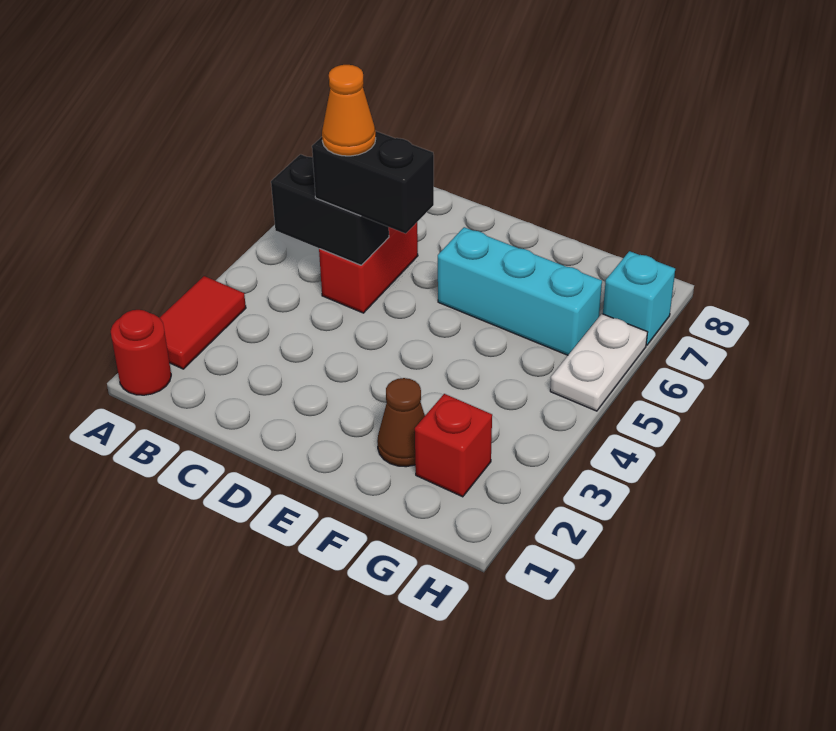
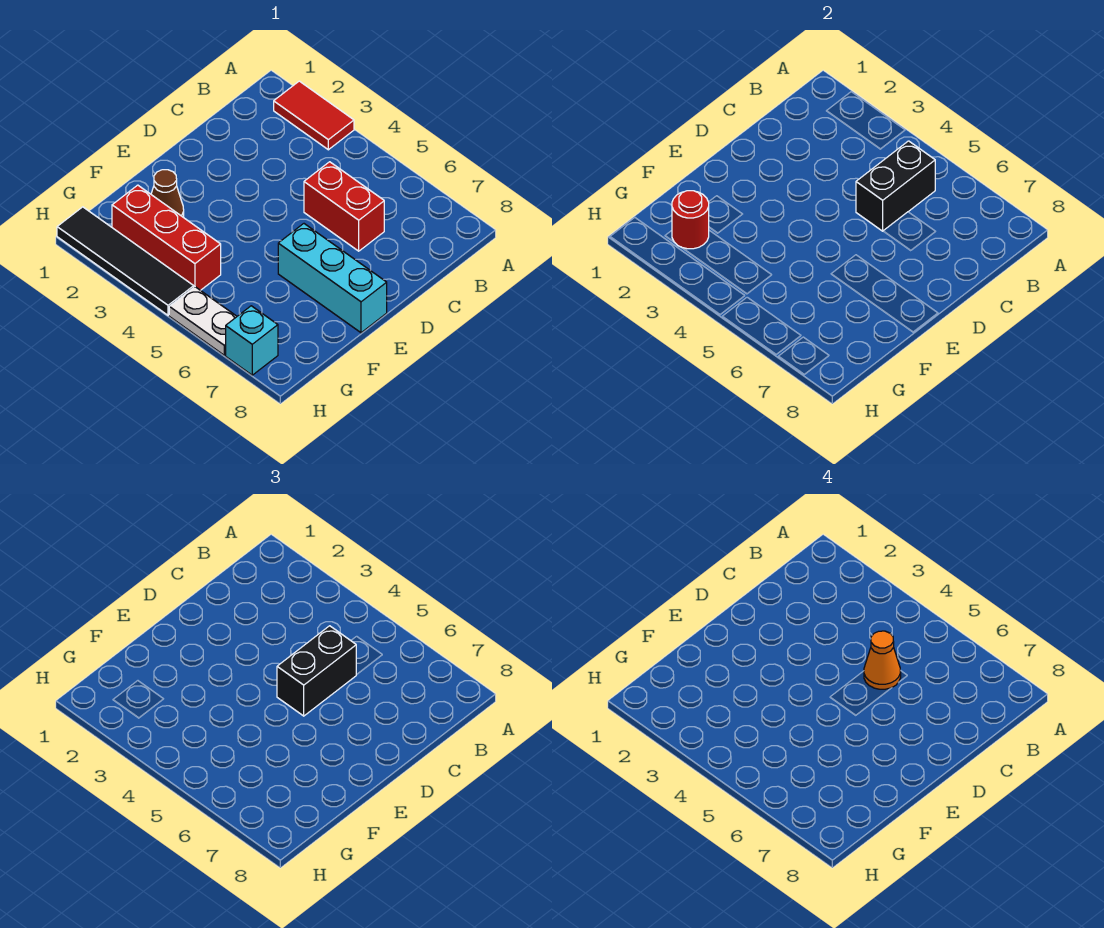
red round brick A1 level 1 -> red round brick G2 level 2
cyan brick E6:G6 level 1 -> cyan brick E6:E8 level 1
red brick G2 level 1 -> red brick G2:G4 level 1
none -> black tile H1:H4 level 1

